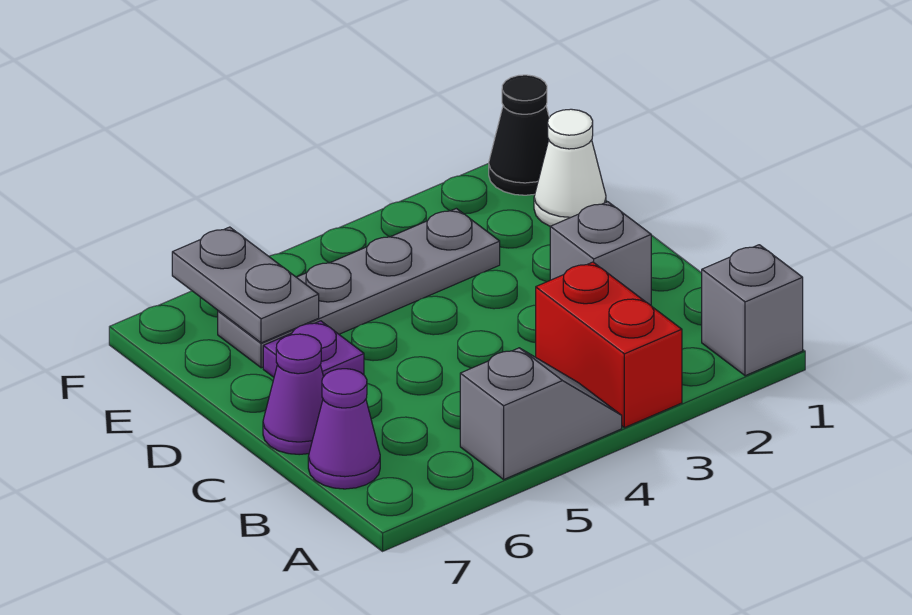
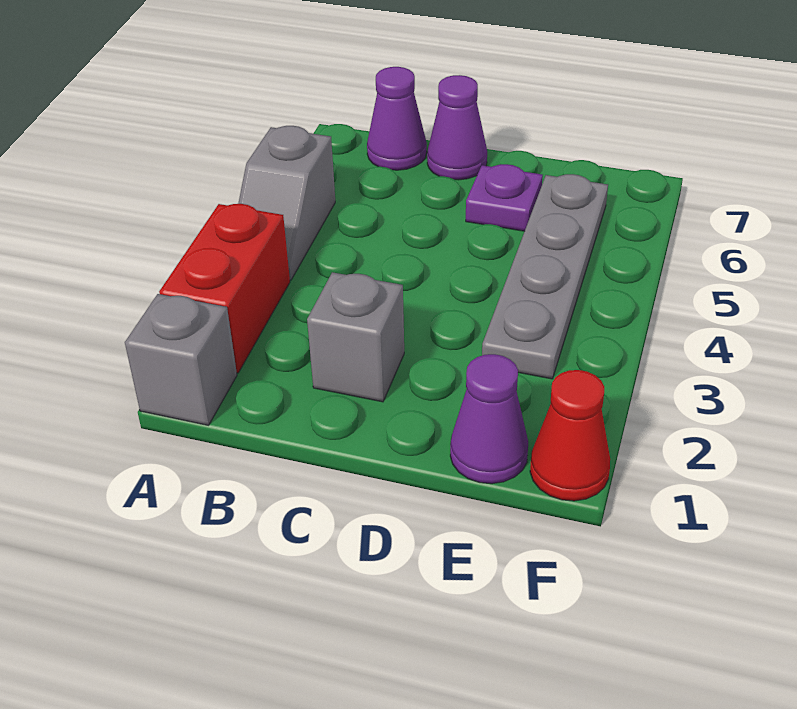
red brick A3:B3 level 1 -> red brick A2:A3 level 1
white cone E1 level 1 -> purple cone E1 level 1
grey plate E6:F6 level 2 -> none
black cone F1 level 1 -> red cone F1 level 1

